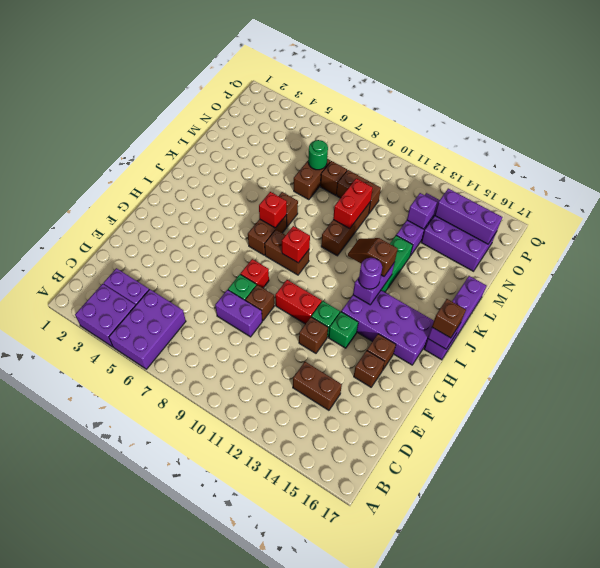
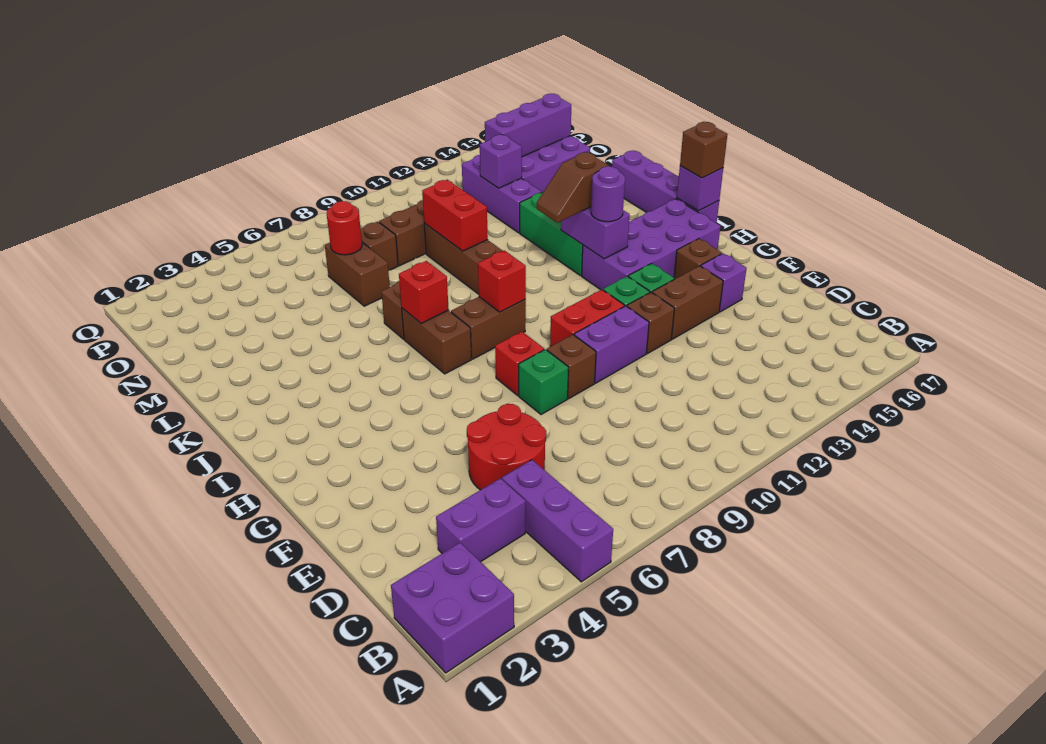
purple brick A3:B4 level 1 -> purple brick A1:B2 level 1
purple brick A5:C6 level 1 -> purple brick A5:C5 level 1
none -> red round brick D5:E6 level 1
brown brick D13:D14 level 1 -> brown brick F13:F14 level 1
purple brick E8:E9 level 1 -> purple brick F10:F11 level 1
brown brick F15 level 1 -> purple brick F15 level 1
green round brick N7 level 2 -> red round brick N7 level 2

